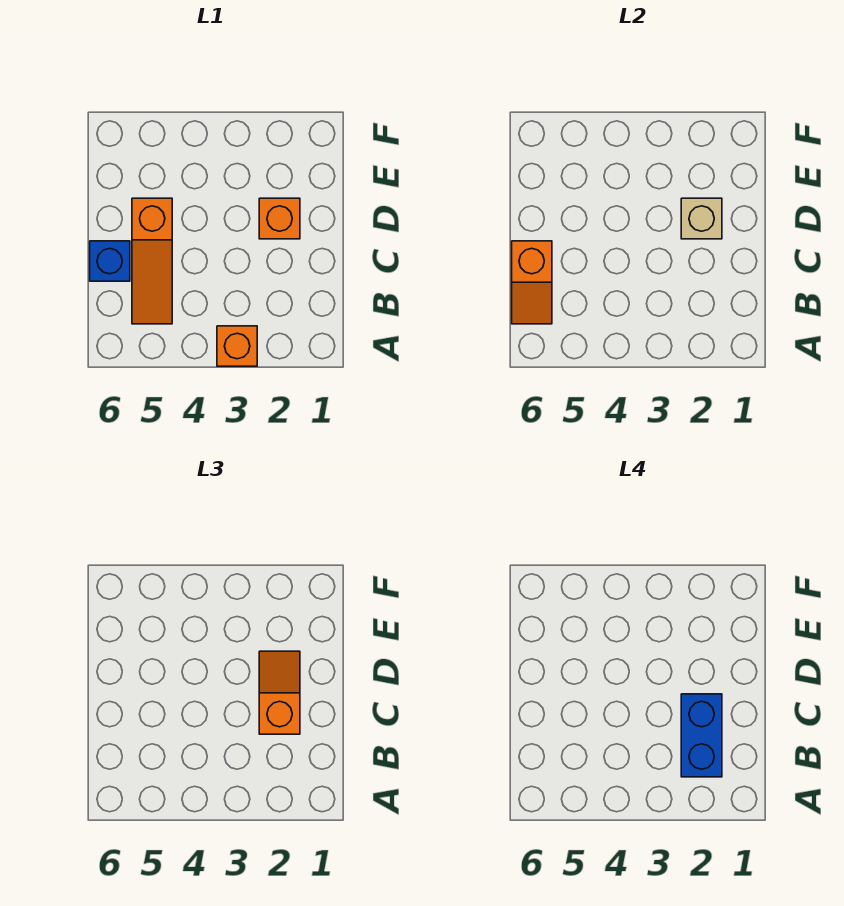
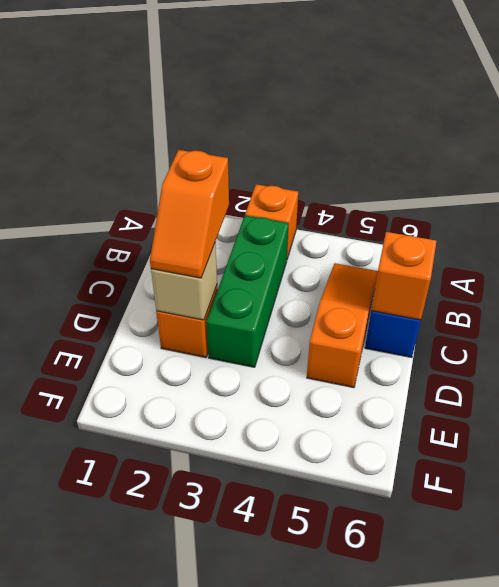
blue brick B2:C2 level 4 -> none
none -> green brick B3:D3 level 1

